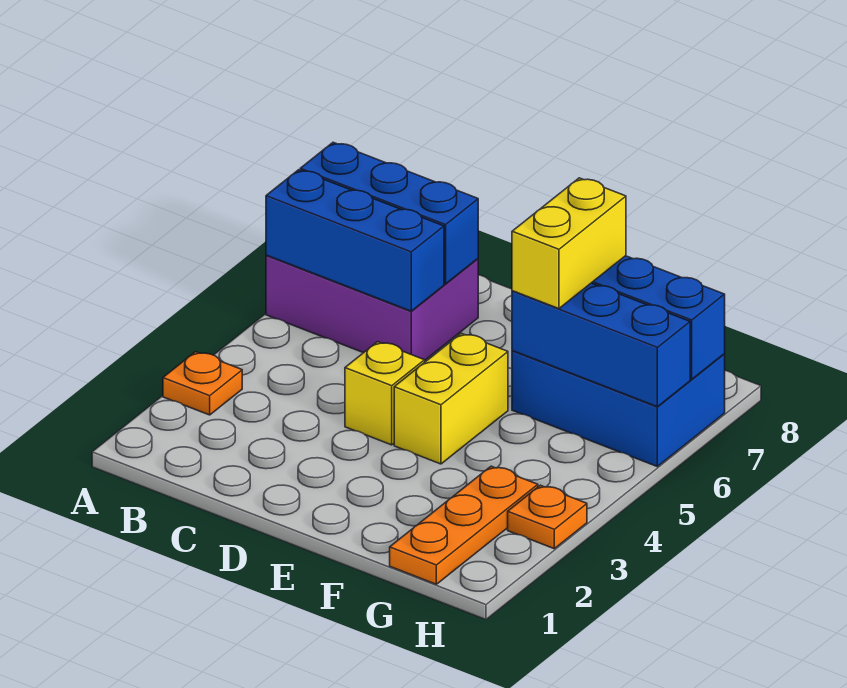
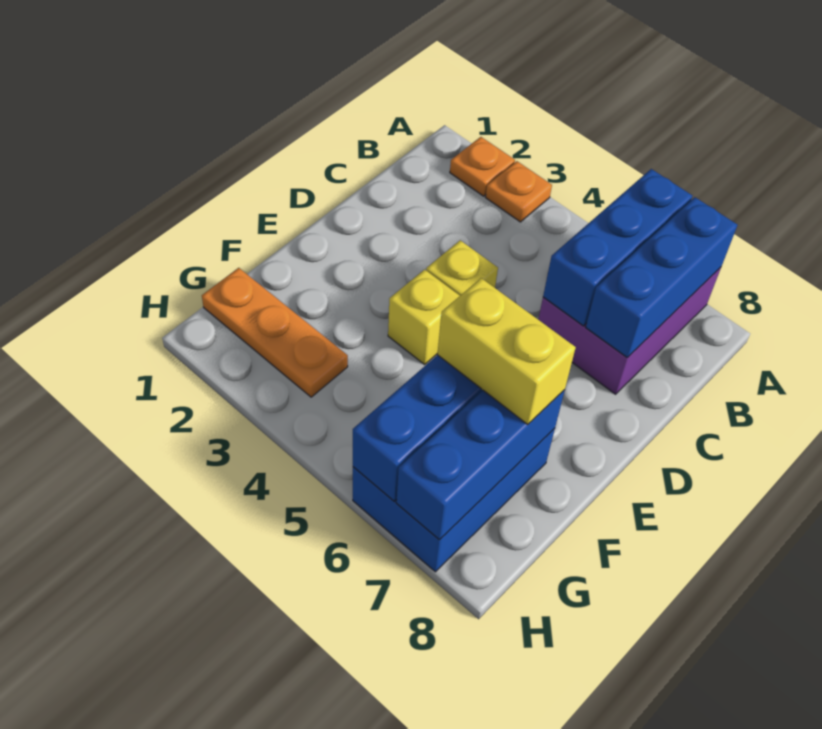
yellow brick E4:E5 level 1 -> yellow brick E4 level 1
orange plate H3 level 1 -> orange plate A2 level 1

